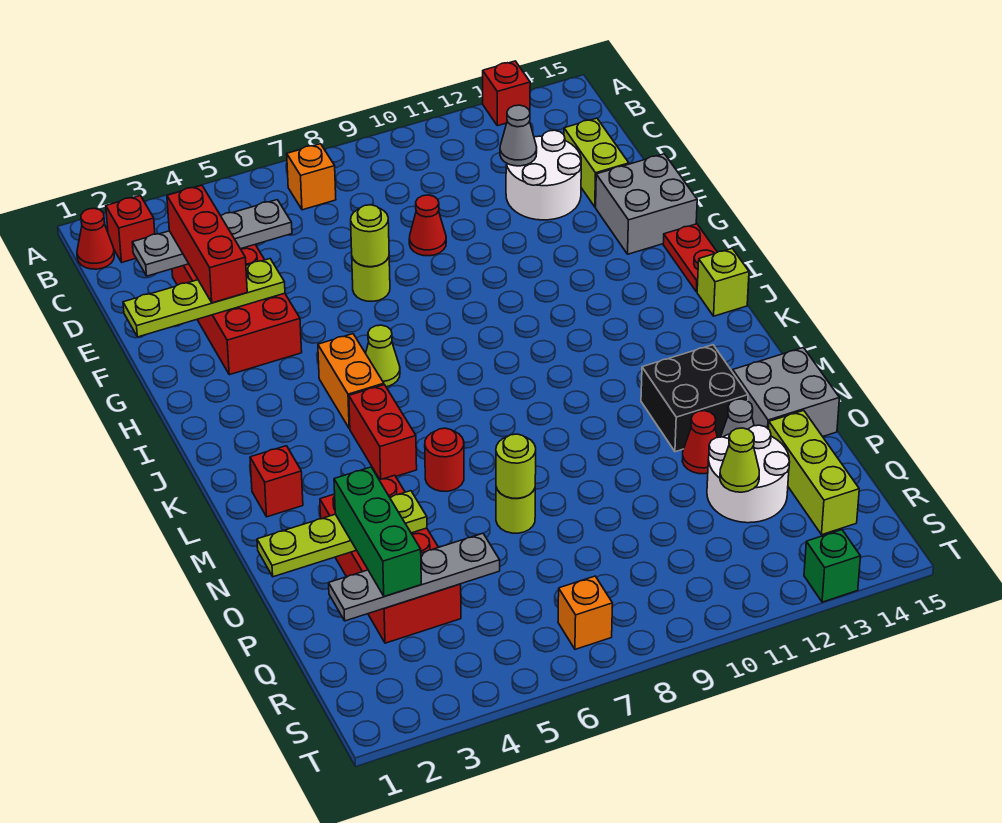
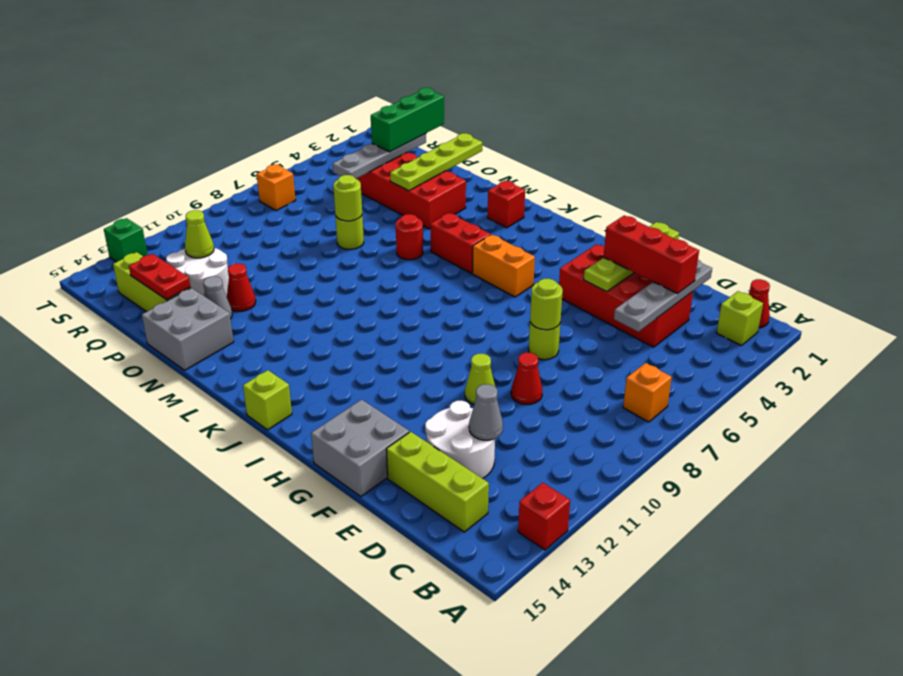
red brick B2 level 1 -> lime brick B2 level 1
lime brick D14:E14 level 1 -> lime brick C14:E14 level 1
red plate H15:I15 level 1 -> red plate P14:Q14 level 2
lime cone I6 level 1 -> lime cone F10 level 1
black brick M12:N13 level 1 -> none
green brick O3:Q3 level 3 -> green brick Q1:Q3 level 3

